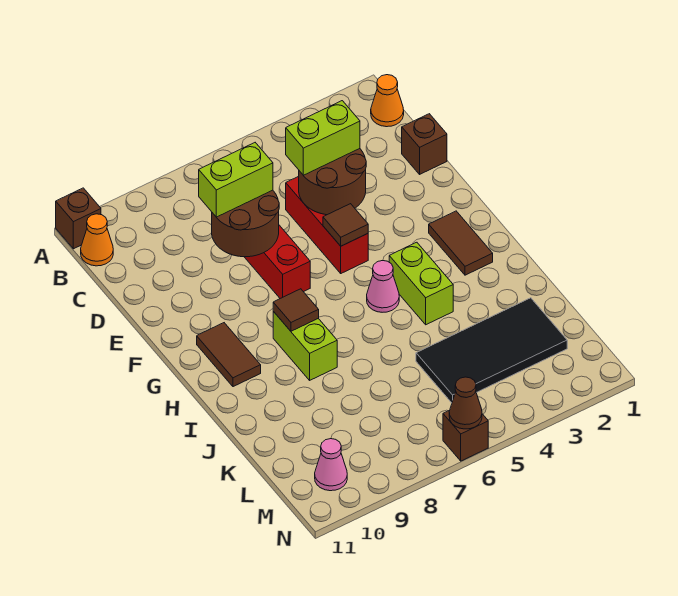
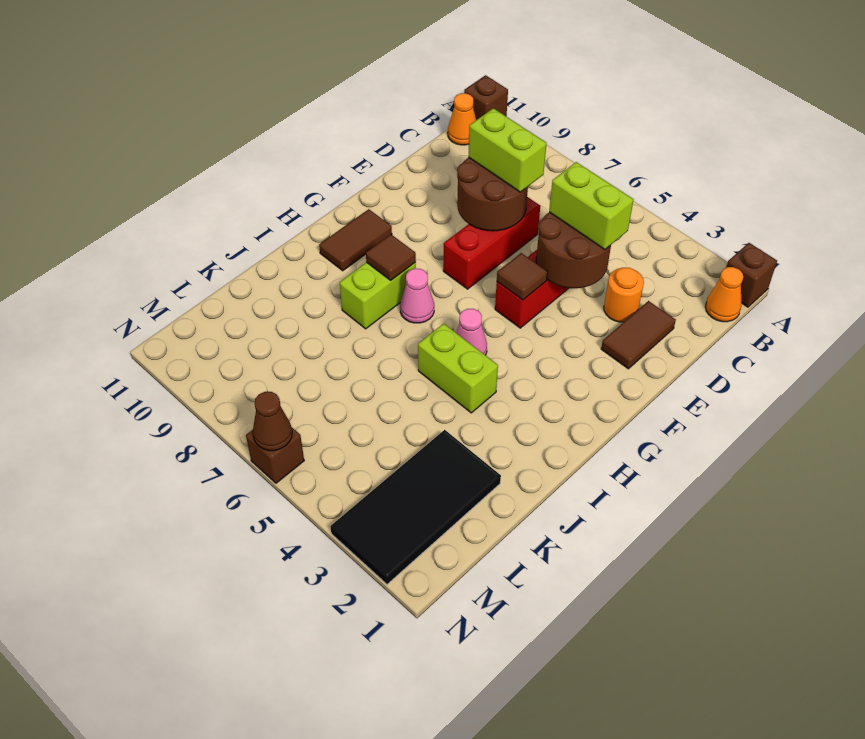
brown brick D1 level 1 -> brown brick A1 level 1
none -> orange round brick D3 level 1
brown tile G2:H2 level 1 -> brown tile D2:E2 level 1
lime brick H4:I4 level 1 -> lime brick I4:I5 level 1
black tile K2:L5 level 1 -> black tile K2:N3 level 1
pink cone M10 level 1 -> pink cone H7 level 1

